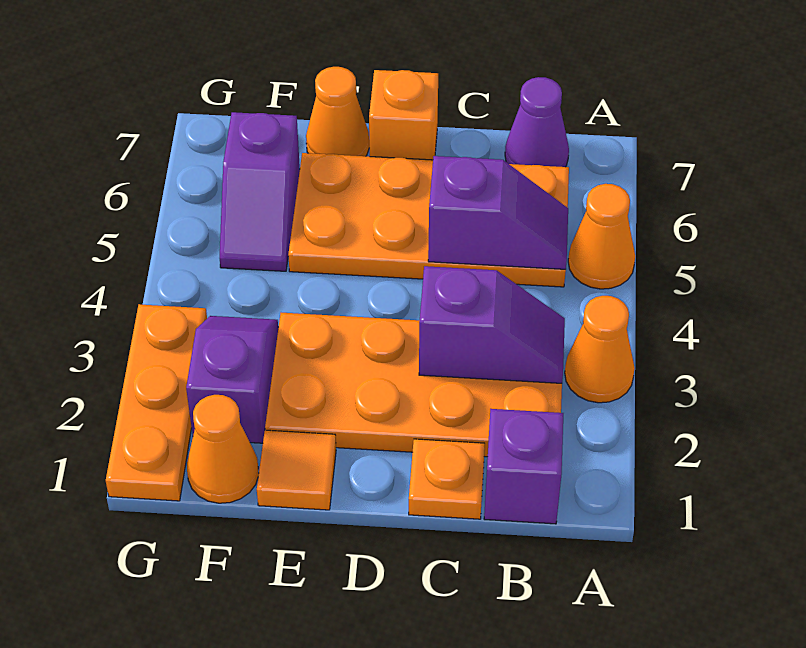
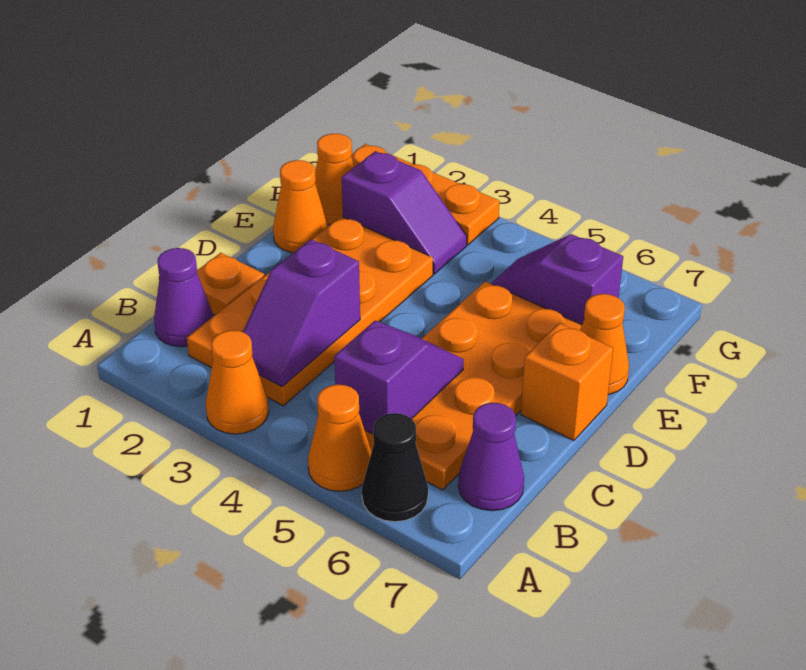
none -> black cone A6 level 1
purple brick B1 level 1 -> purple cone B1 level 1
purple slope B5:C5 level 2 top C -> purple slope B5:C5 level 2 top B
orange tile E1 level 1 -> orange cone E1 level 1

